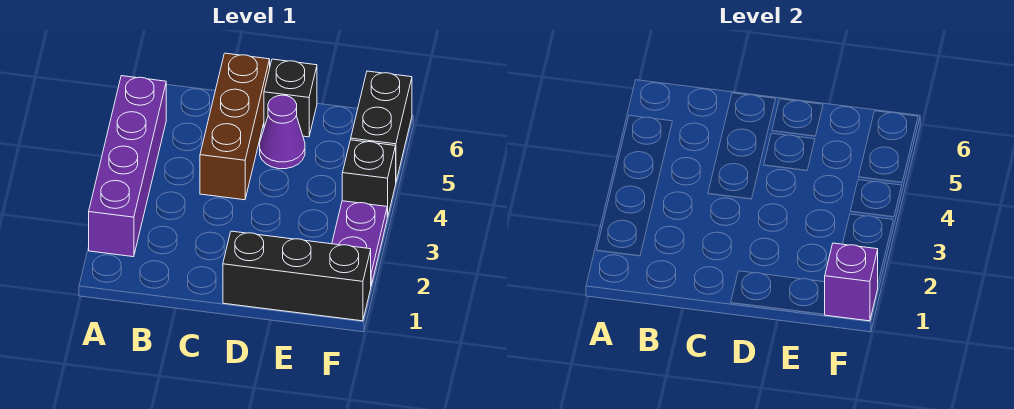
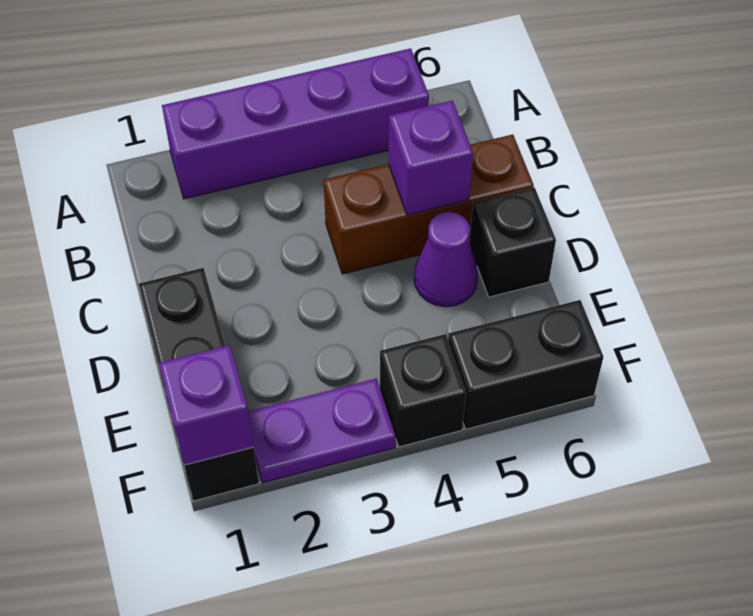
none -> purple brick C5 level 2

